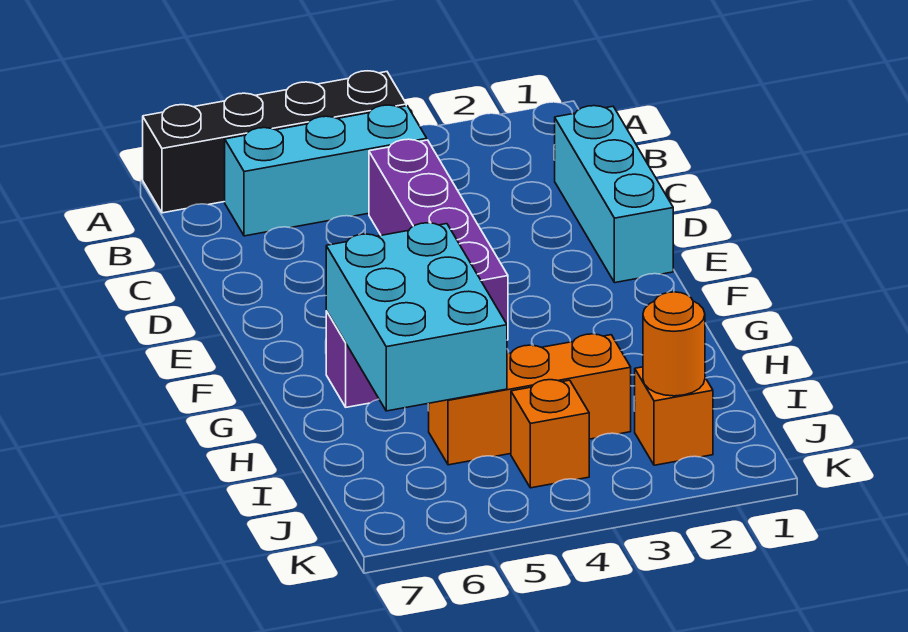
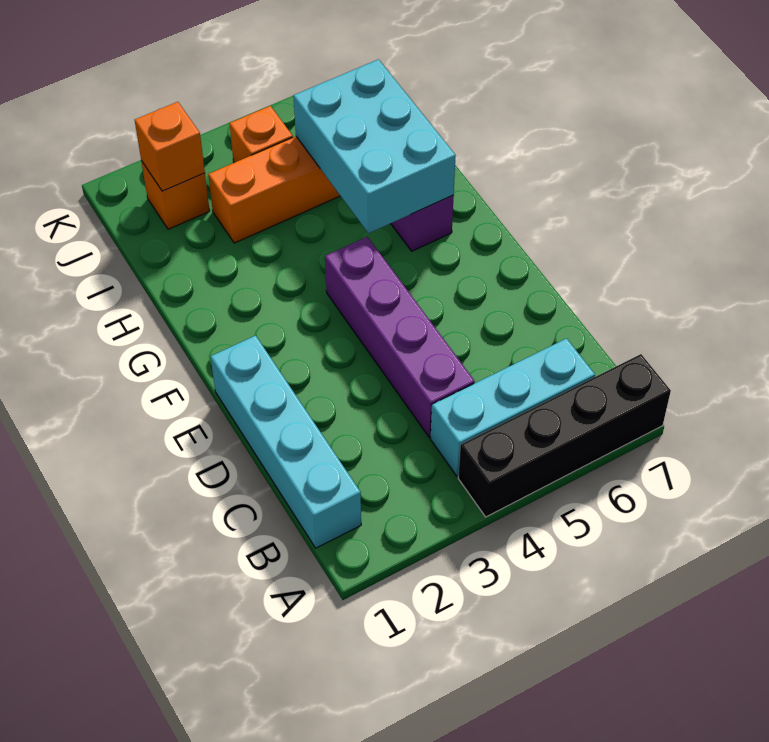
cyan brick C1:E1 level 1 -> cyan brick B1:E1 level 1
orange round brick J2 level 2 -> orange brick J2 level 2

